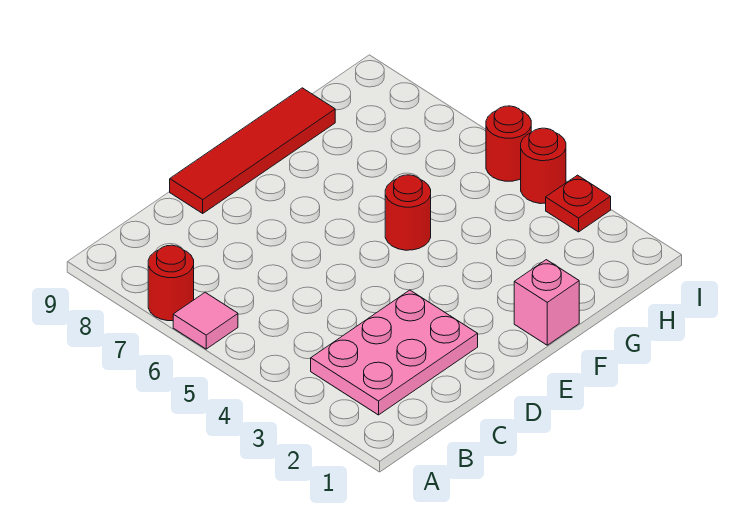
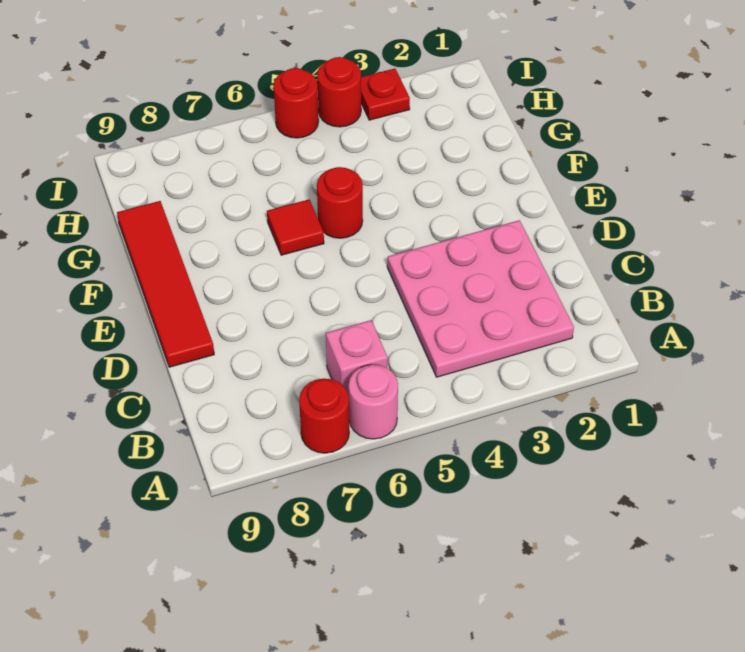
pink tile A6 level 1 -> pink round brick A6 level 1
pink plate B2:D3 level 1 -> pink plate B2:D4 level 1
pink brick F1 level 1 -> pink brick B6 level 1
none -> red tile F6 level 1

